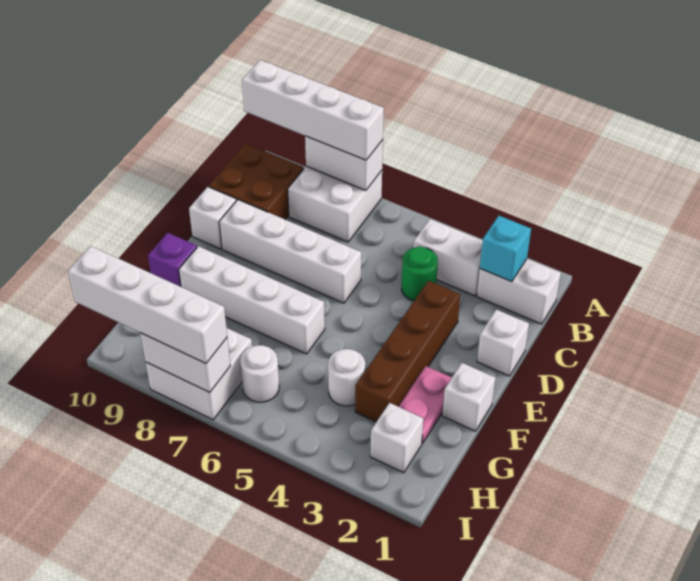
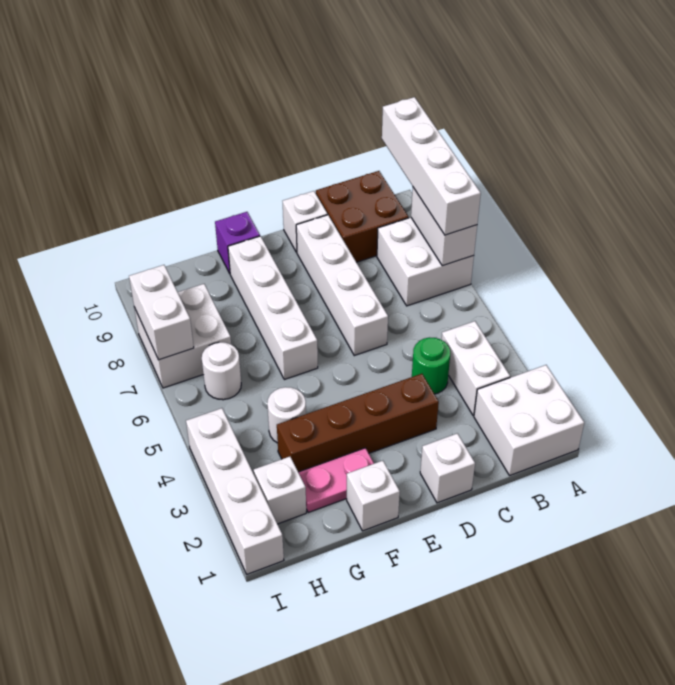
white brick B1:B2 level 1 -> white brick A1:B2 level 1
cyan brick B2 level 2 -> none
white brick I7:I10 level 3 -> white brick I1:I4 level 1

